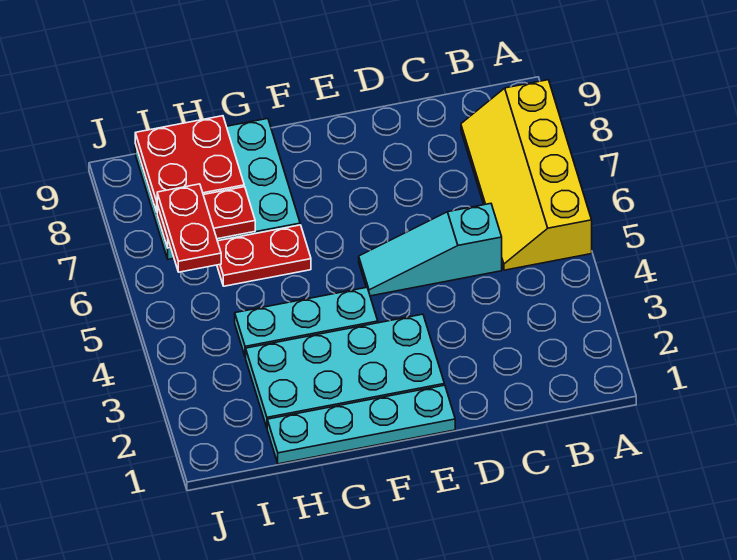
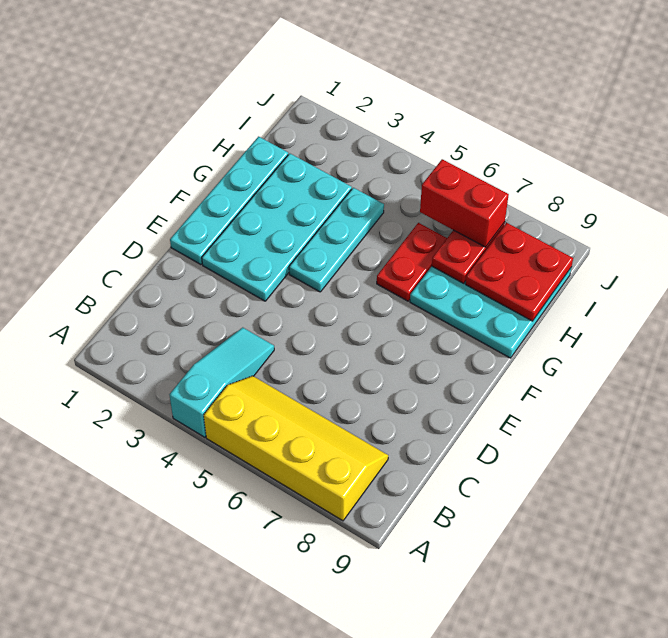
cyan slope C5:E5 level 1 top C -> cyan slope A4:C4 level 1 top A
red plate I6:I7 level 3 -> red brick I6:I7 level 3

